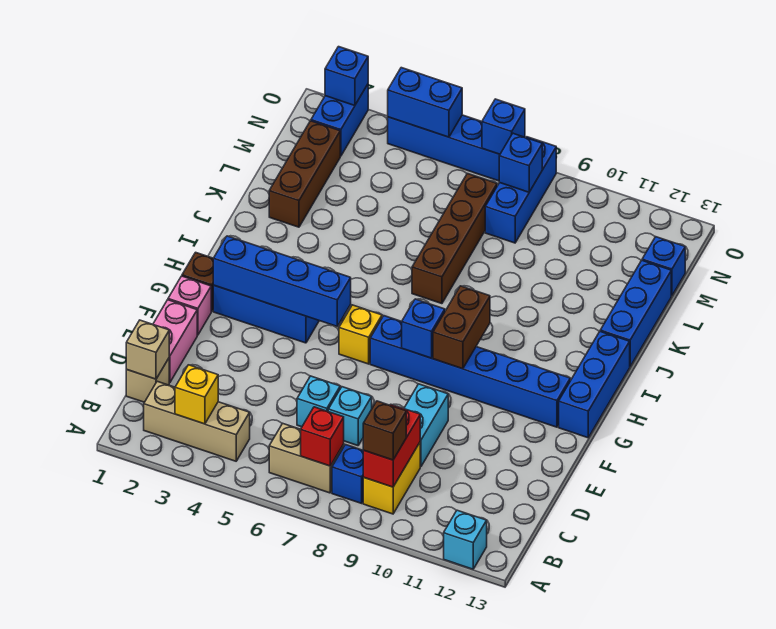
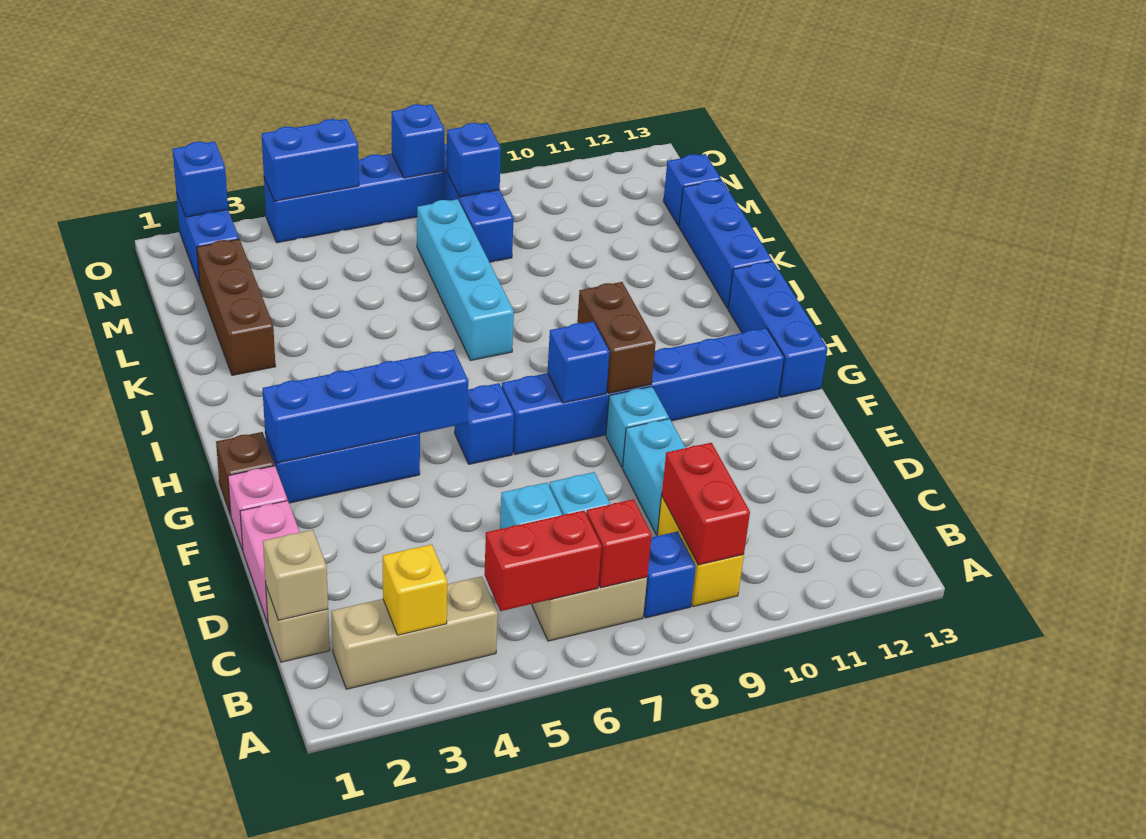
cyan brick A12 level 1 -> cyan brick F9 level 1
none -> red brick B5:B6 level 2
brown brick B9 level 3 -> none
yellow brick G6 level 1 -> blue brick G6 level 1
brown brick J7:M7 level 1 -> cyan brick J7:M7 level 1

